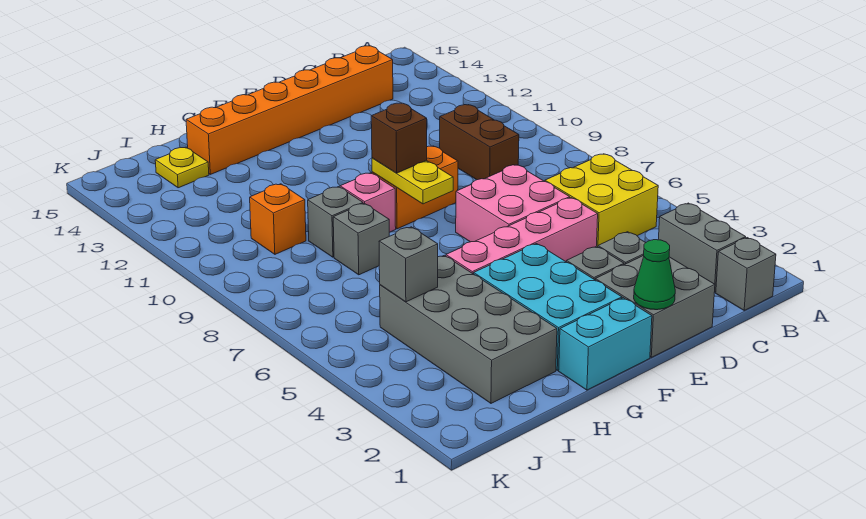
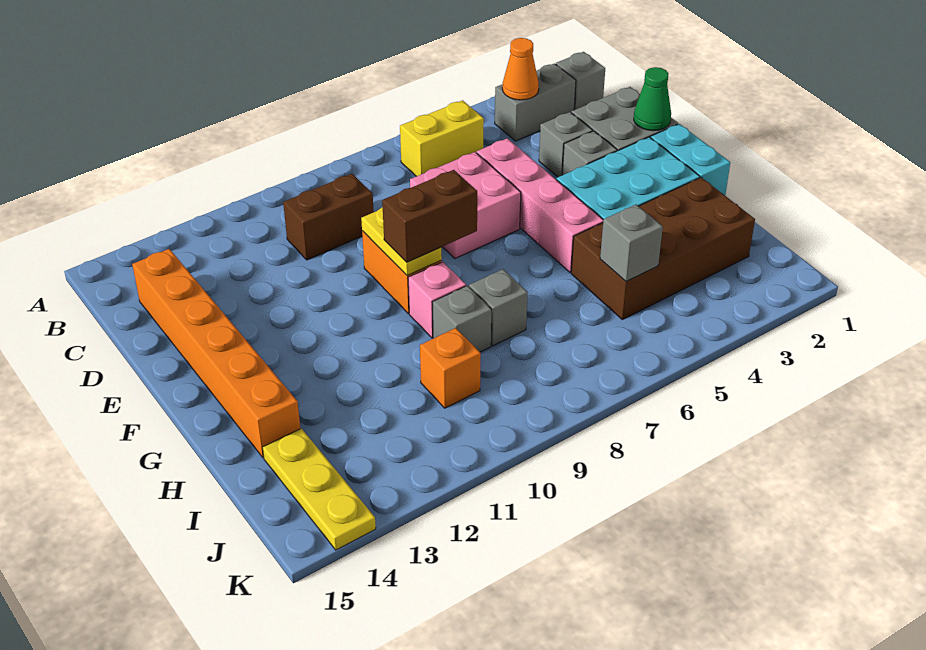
none -> orange cone B3 level 2
yellow brick B5:C6 level 1 -> yellow brick B5:B6 level 1
yellow plate F8:F9 level 2 -> yellow plate E9:F9 level 2
brown brick F9 level 3 -> brown brick F8:F9 level 3
grey brick H2:I5 level 1 -> brown brick H2:I5 level 1
yellow plate I14 level 1 -> yellow plate I14:K14 level 1

